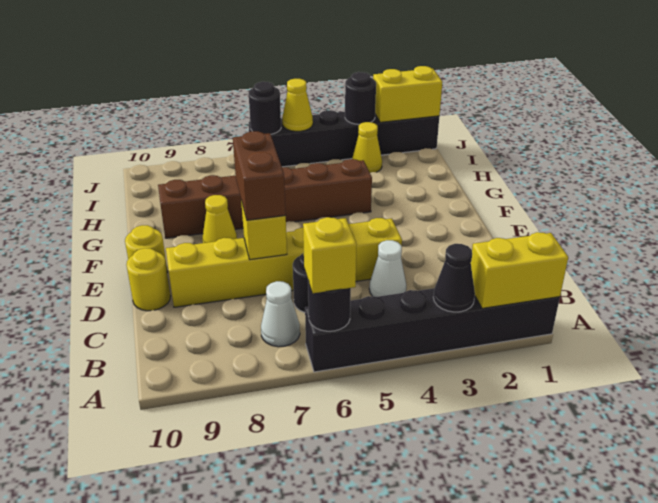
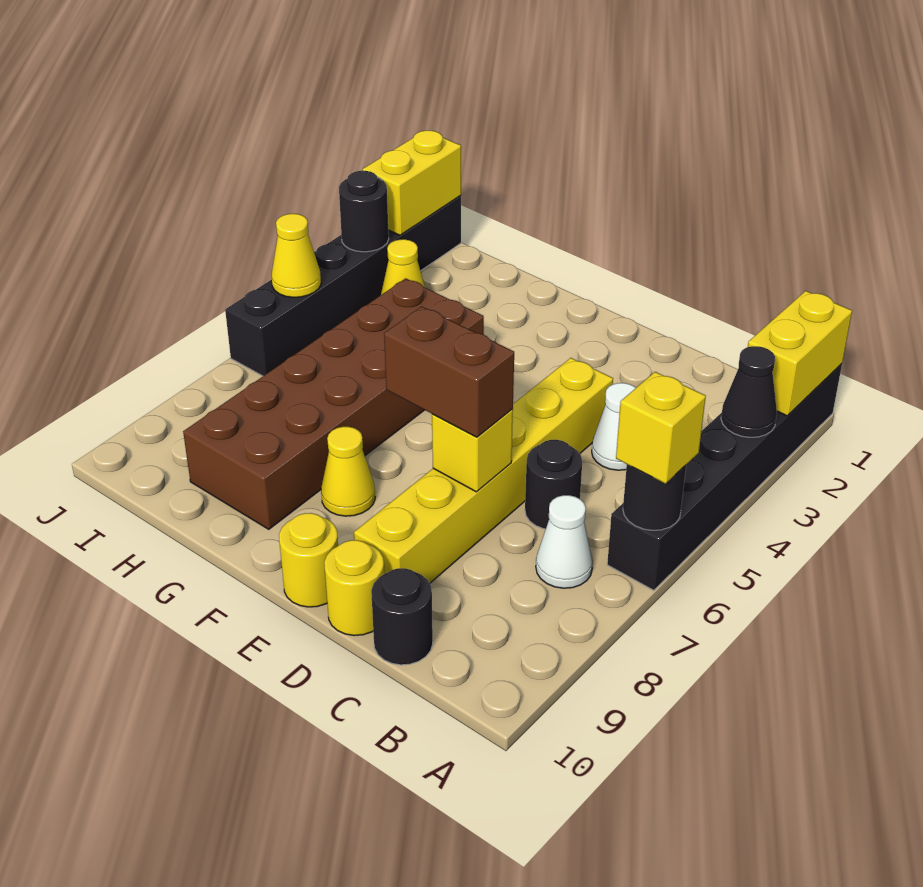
brown brick G4:G9 level 1 -> brown brick G4:H9 level 1
black round brick J6 level 2 -> black round brick C10 level 1

